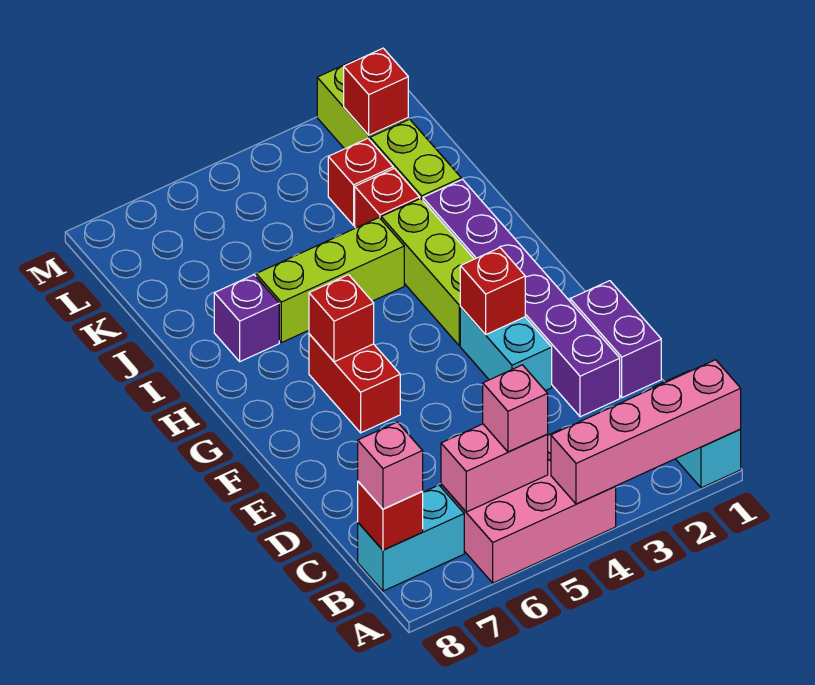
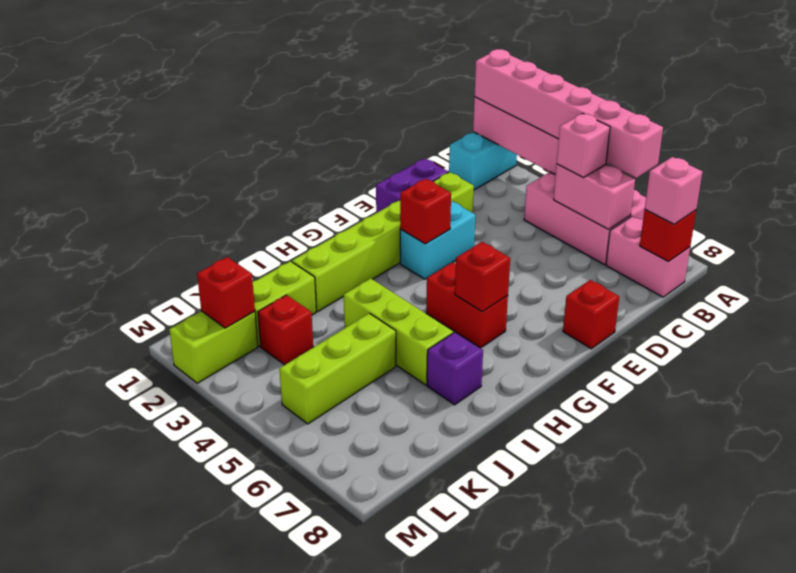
none -> pink brick A1:A6 level 3
cyan brick B7:B8 level 1 -> pink brick B7:B8 level 1
purple brick D2:I2 level 1 -> lime brick D2:I2 level 1
red brick F6:G6 level 1 -> red brick G5:G6 level 1
lime brick G3:I3 level 1 -> lime brick J5:L5 level 1
red brick J3 level 1 -> red brick E8 level 1

